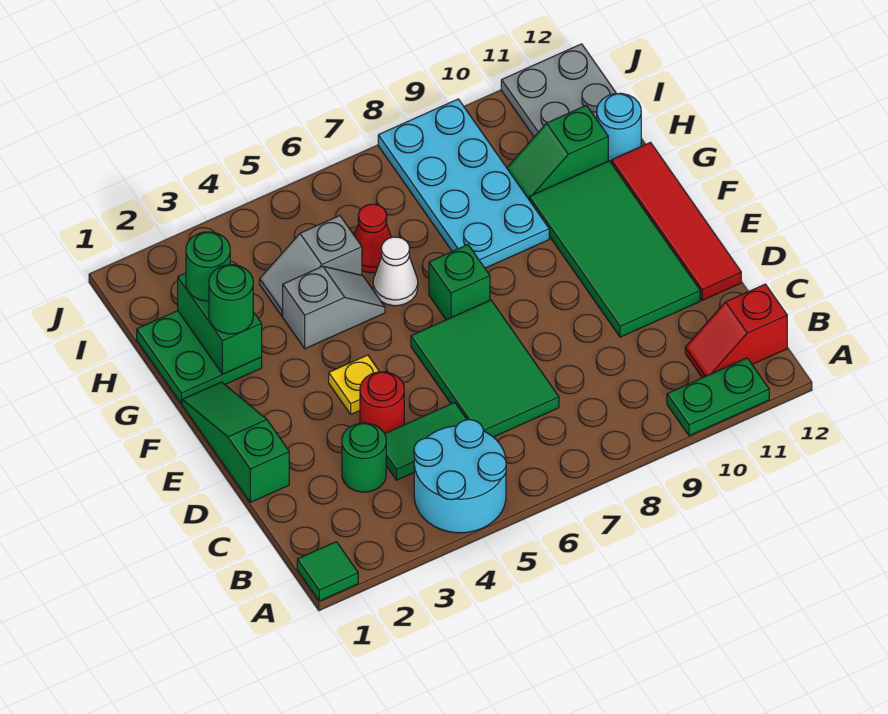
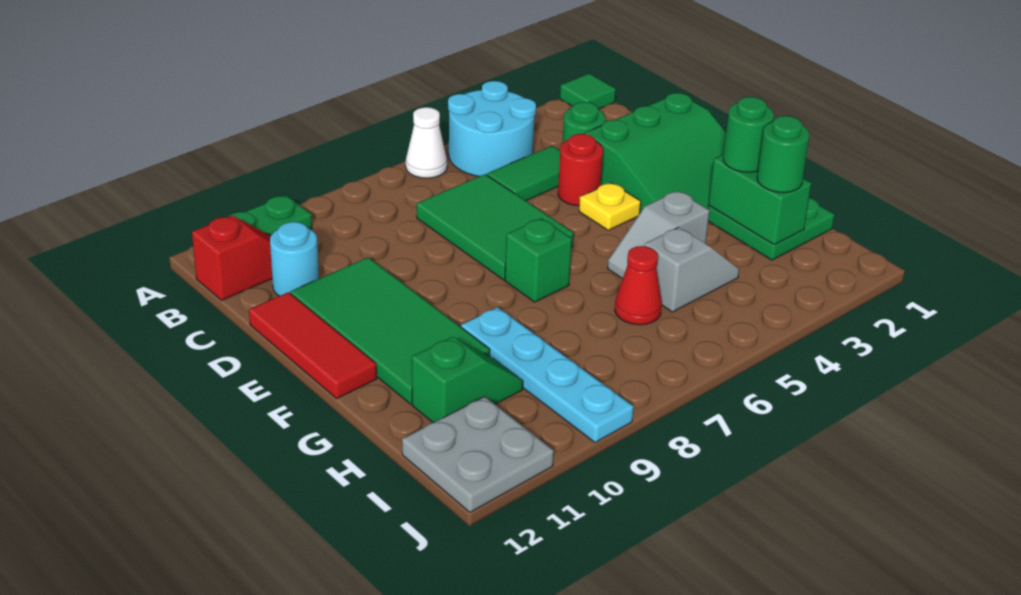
green slope D1:F1 level 1 top D -> green slope D1:F3 level 1 top D
red tile D12:G12 level 1 -> red tile D12:F12 level 1
white cone G6 level 1 -> white cone A6 level 1
cyan plate G8:J9 level 1 -> cyan plate G9:J9 level 1
cyan round brick H12 level 1 -> cyan round brick C11 level 1

